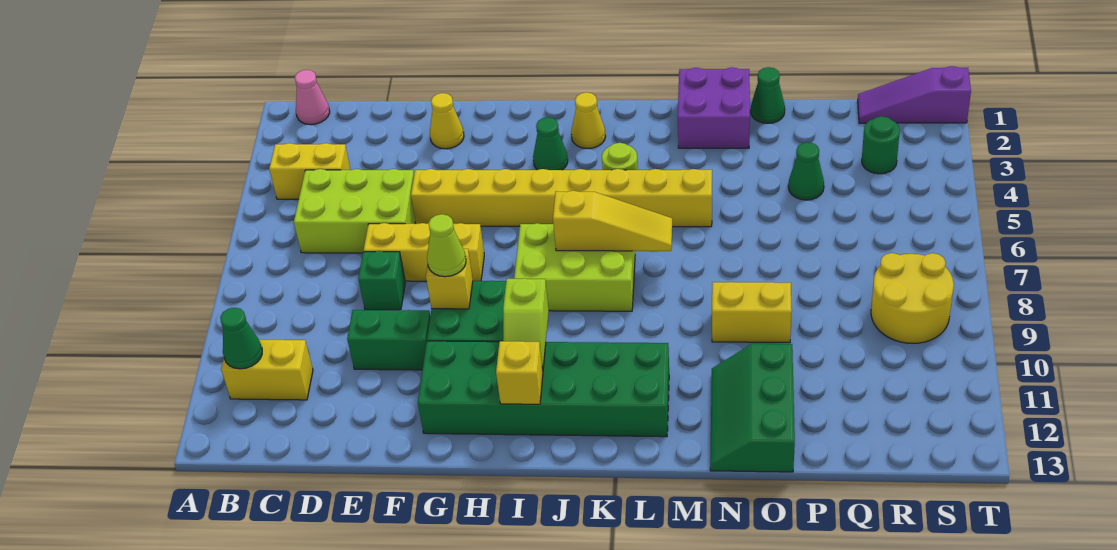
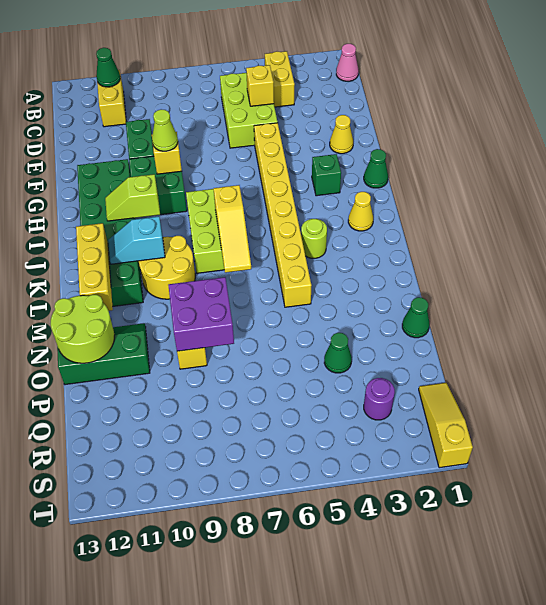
yellow brick E7:G7 level 1 -> yellow brick K12:M12 level 2
green brick E8 level 1 -> green brick H3 level 1
green cone I3 level 1 -> green cone H1 level 1
yellow brick I12 level 2 -> yellow brick D5 level 2
none -> cyan slope K10:K11 level 2 top 10
purple brick M1:N2 level 1 -> purple brick N8:O9 level 2
none -> lime round brick N12:O13 level 2
purple slope R1:T1 level 1 top T -> yellow slope R1:T1 level 1 top T
green round brick R3 level 1 -> purple round brick R3 level 1
yellow round brick R8:S9 level 1 -> yellow round brick K9:L10 level 1

